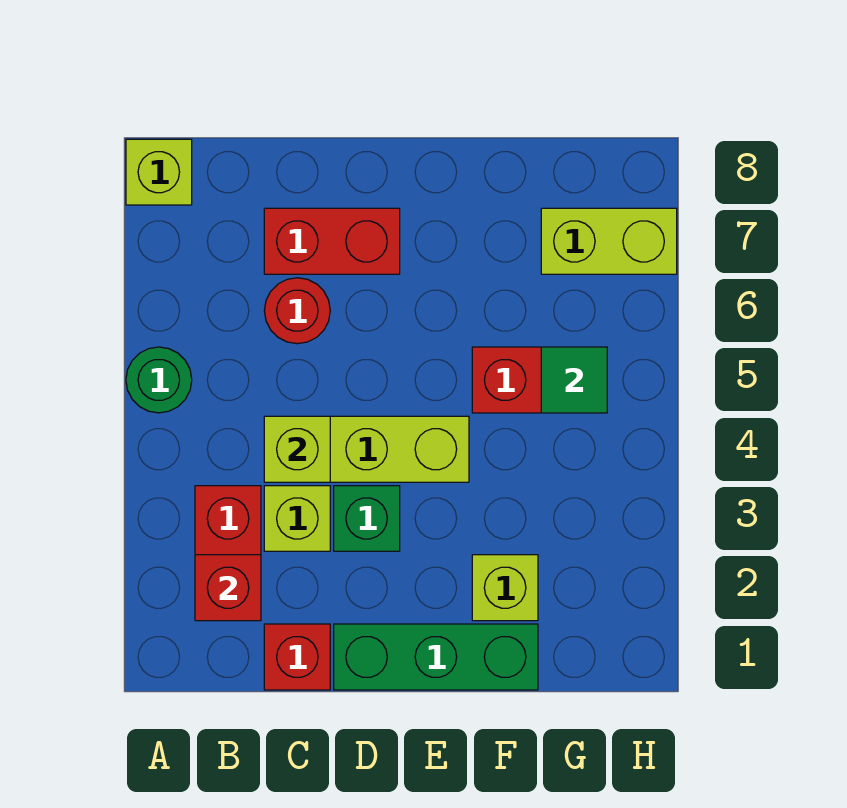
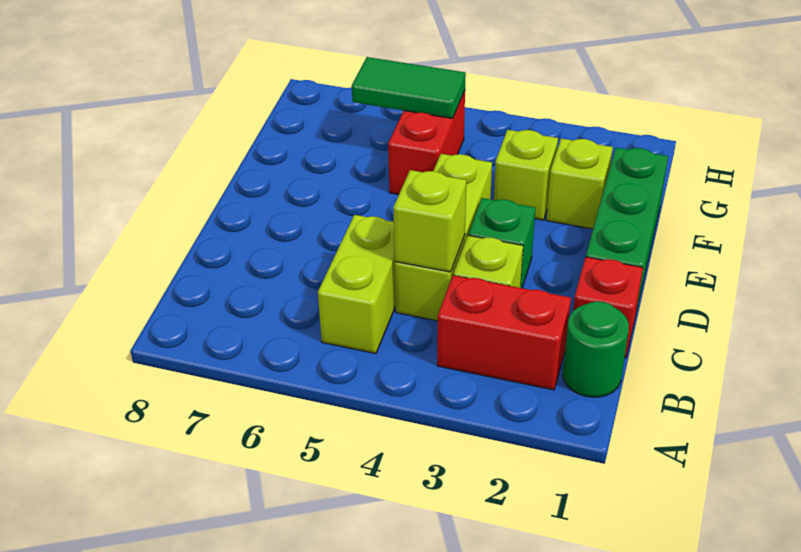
green round brick A5 level 1 -> green round brick B1 level 1
lime brick A8 level 1 -> lime brick F3 level 1
red brick B2 level 2 -> none
red round brick C6 level 1 -> none
red brick C7:D7 level 1 -> none
green tile G5 level 2 -> green tile G5:G6 level 2
lime brick G7:H7 level 1 -> lime brick B5:C5 level 1

